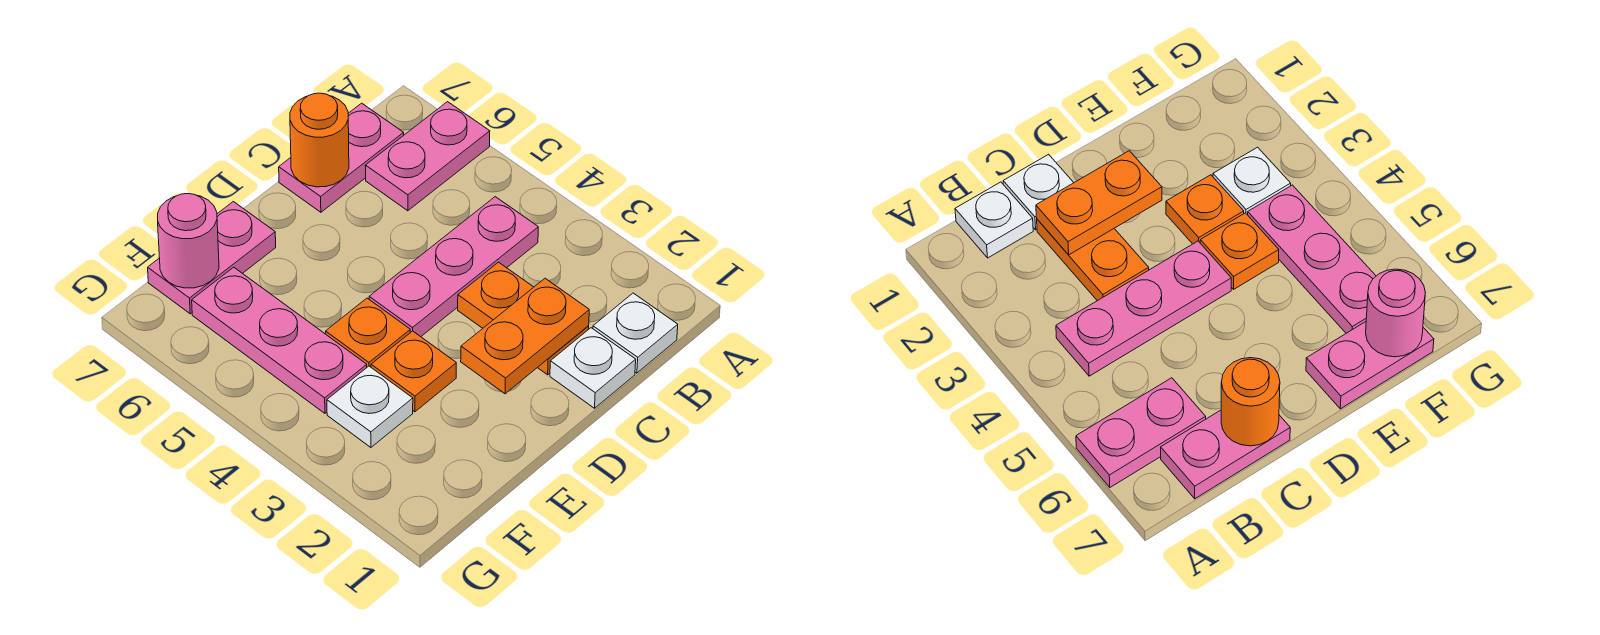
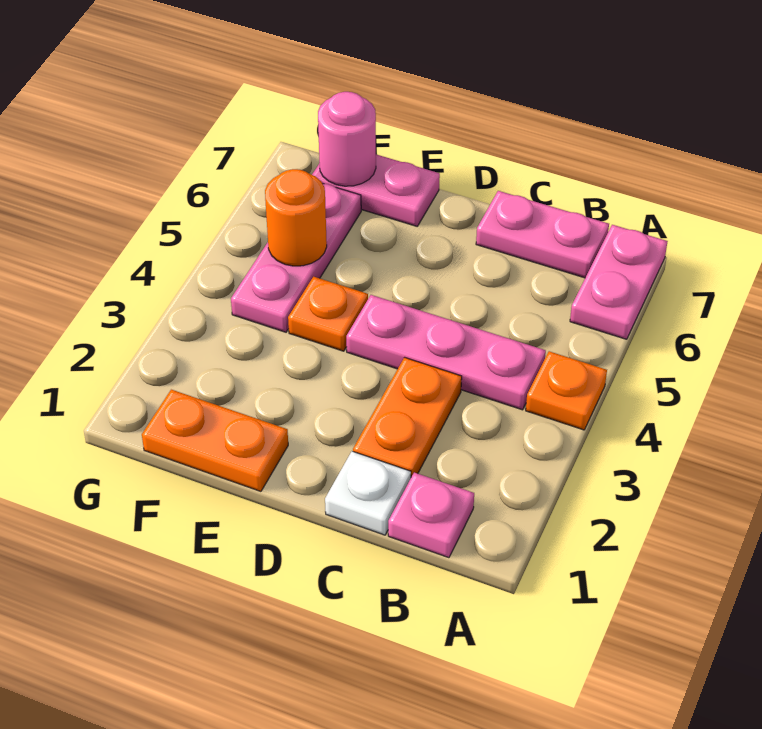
pink plate A6:B6 level 1 -> pink plate A6:A7 level 1
white plate B1 level 1 -> pink plate B1 level 1
orange plate C2:D2 level 2 -> orange plate E1:F1 level 1
orange round brick C7 level 2 -> orange round brick F5 level 2
orange plate E3 level 1 -> orange plate A4 level 1
white plate F3 level 1 -> none

